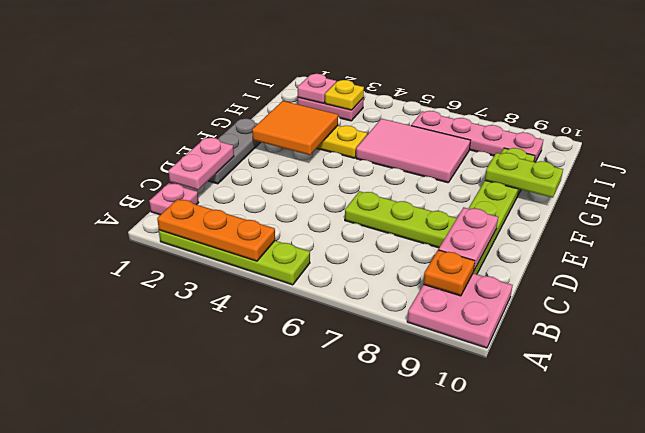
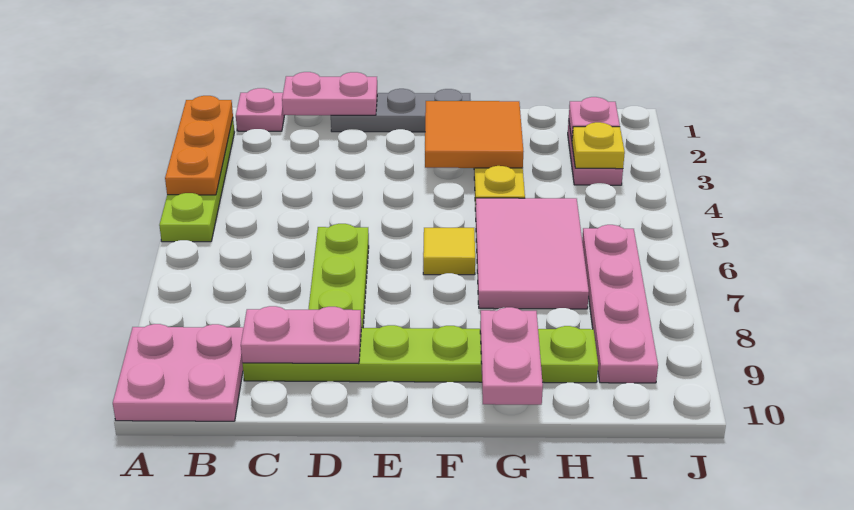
orange plate B9 level 2 -> none
none -> yellow tile F6 level 1
lime plate G9:G10 level 2 -> pink plate G9:G10 level 2

